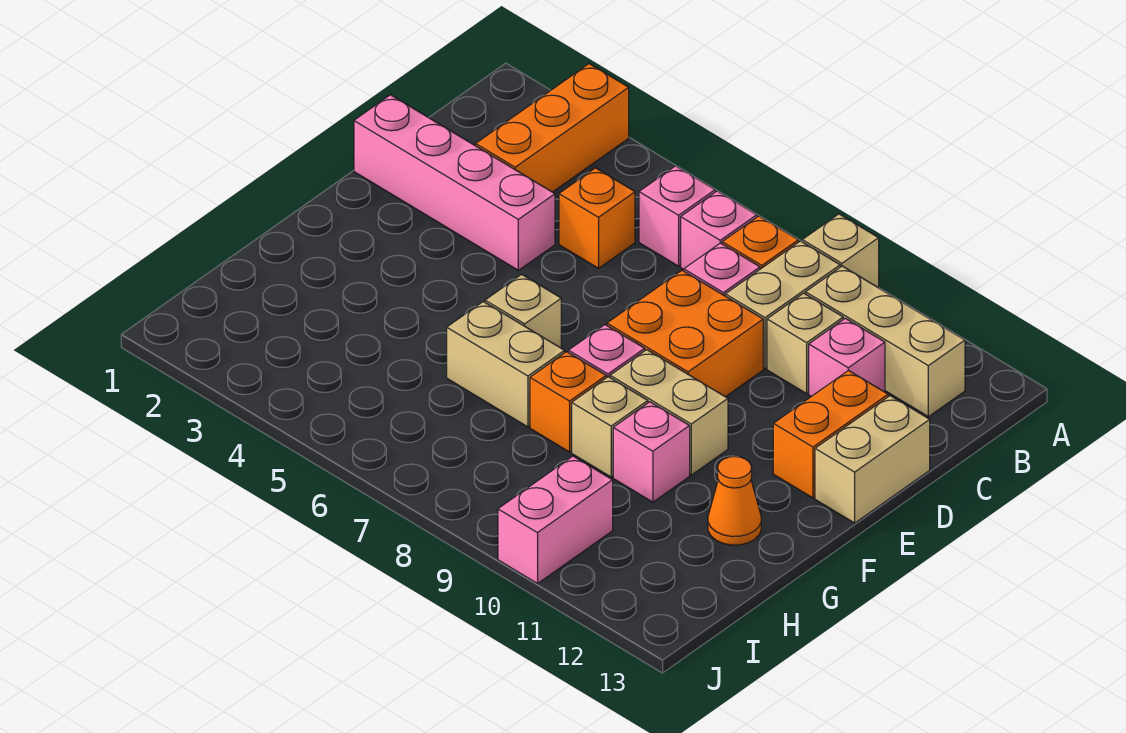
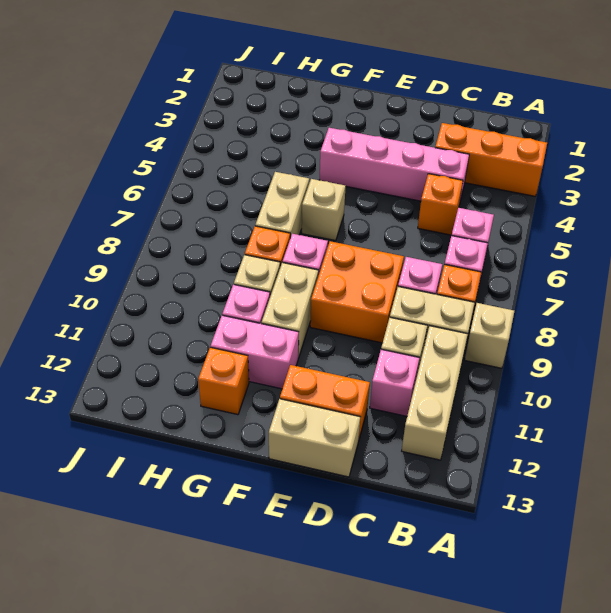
pink brick D1:D4 level 1 -> pink brick C4:F4 level 1
orange cone G12 level 1 -> orange brick G12 level 1
pink brick I10:J10 level 1 -> pink brick F11:G11 level 1

